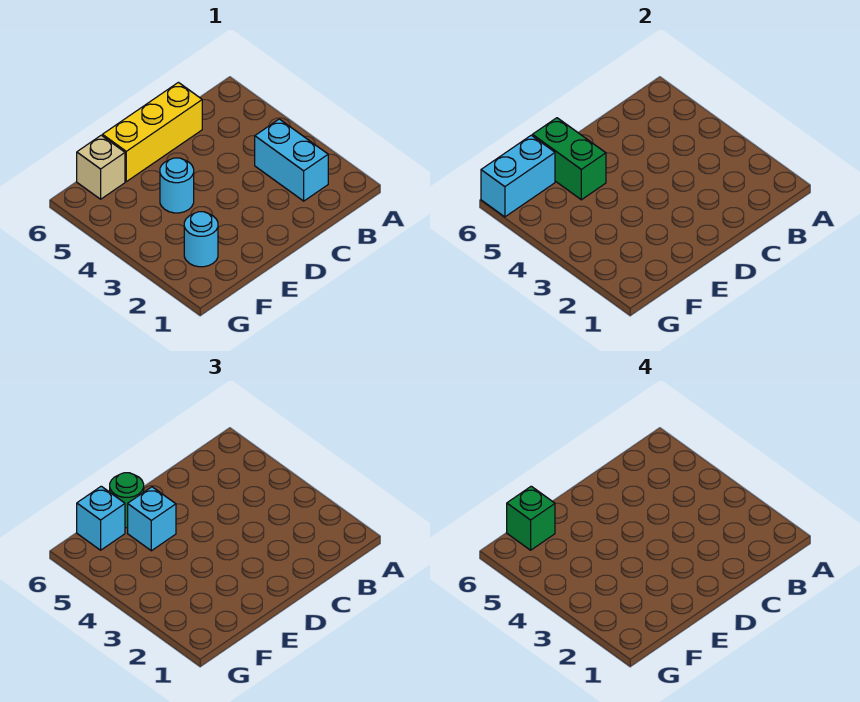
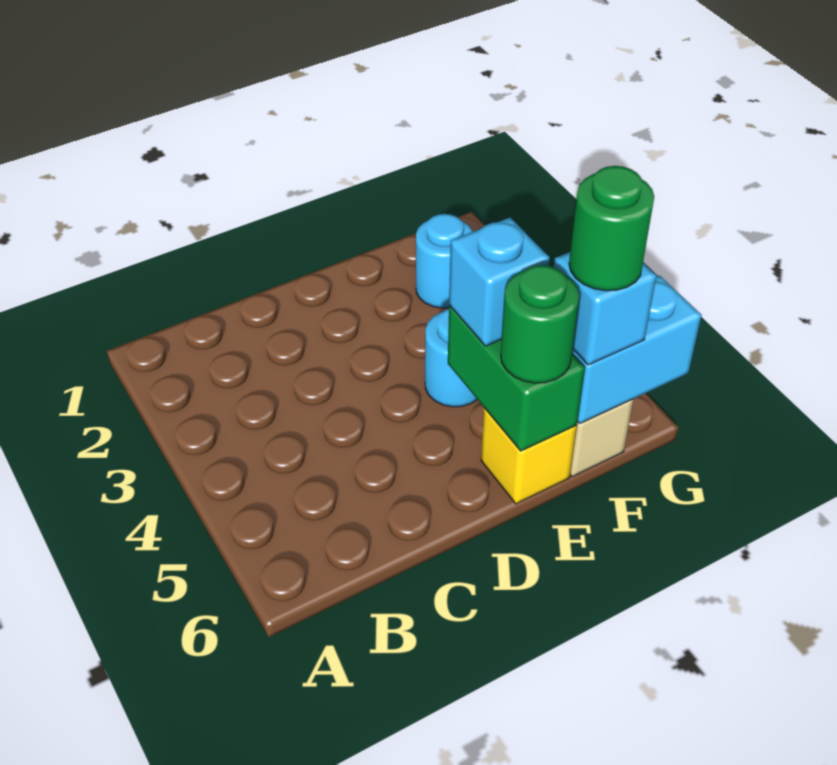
cyan brick B2:B3 level 1 -> none
yellow brick C6:E6 level 1 -> yellow brick E6 level 1
green brick F6 level 4 -> green round brick F6 level 4

